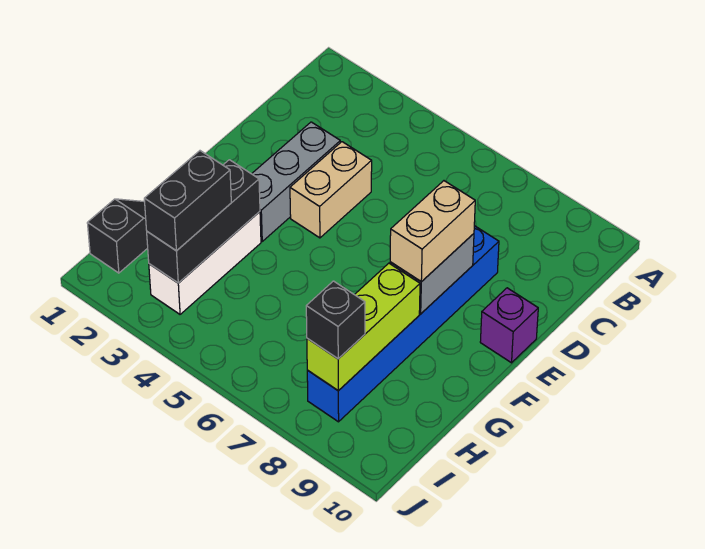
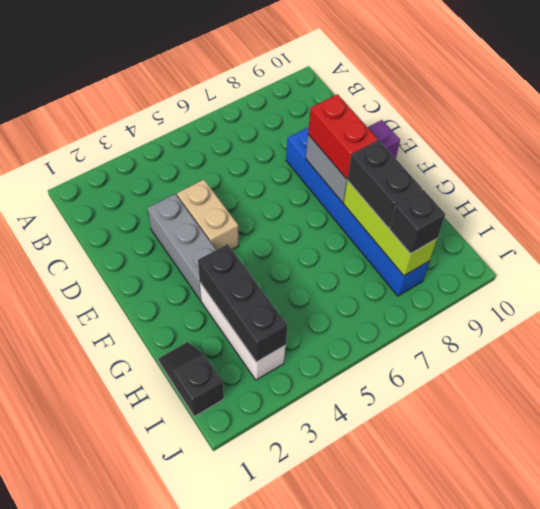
tan brick E8:F8 level 3 -> red brick E8:F8 level 3
black brick H3:I3 level 3 -> black brick G8:H8 level 3

